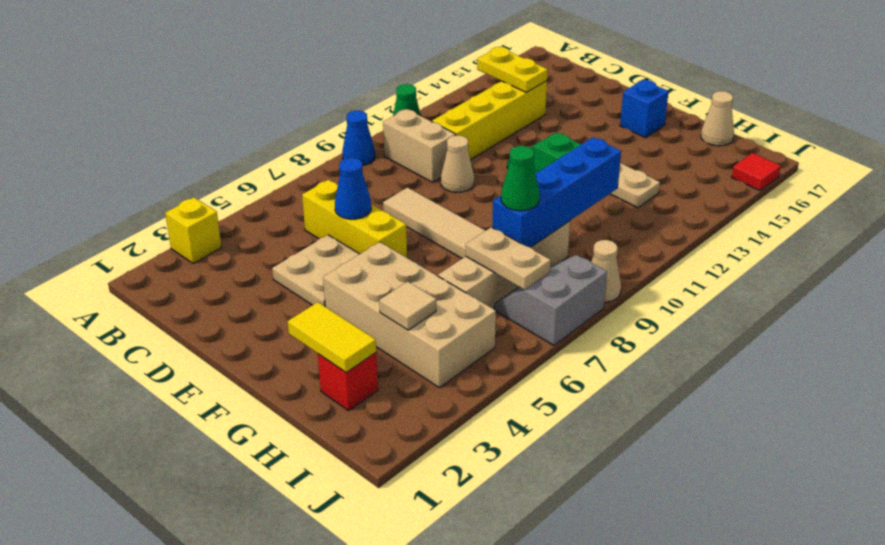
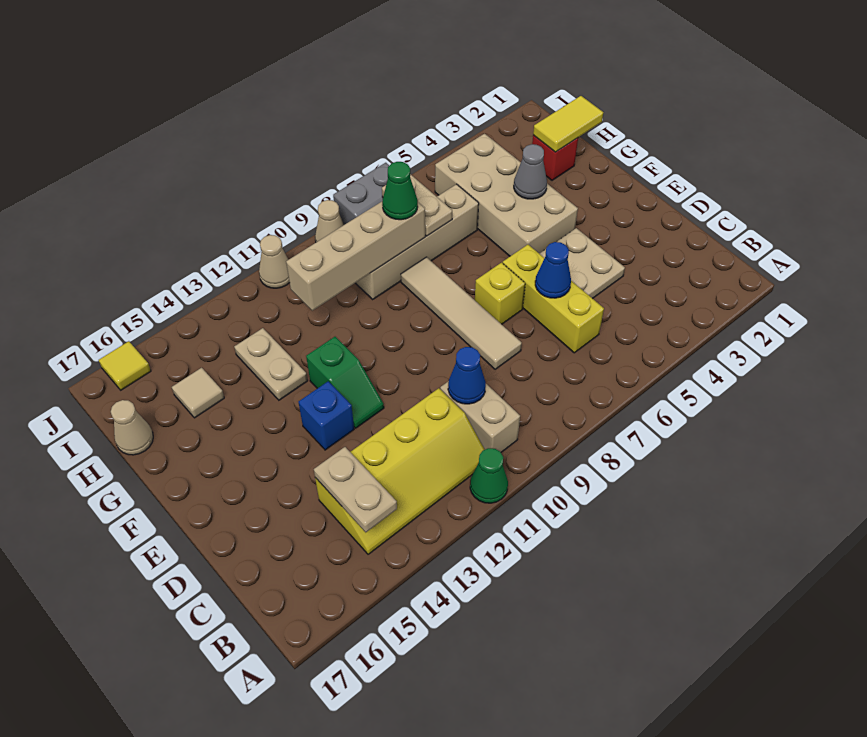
yellow brick A3 level 1 -> yellow brick E7 level 1
blue cone A9 level 1 -> blue cone C10 level 2
yellow plate B14:C14 level 2 -> tan plate B14:C14 level 2
tan cone D10 level 1 -> tan cone J11 level 1
blue brick F16 level 1 -> blue brick E13 level 1
yellow tile G2:H2 level 2 -> yellow tile H1:H2 level 2
none -> grey cone G4 level 2
tan tile H4 level 2 -> tan tile H15 level 1
blue brick H8:H11 level 2 -> tan brick H8:H11 level 2
red tile J16 level 1 -> yellow tile J16 level 1

